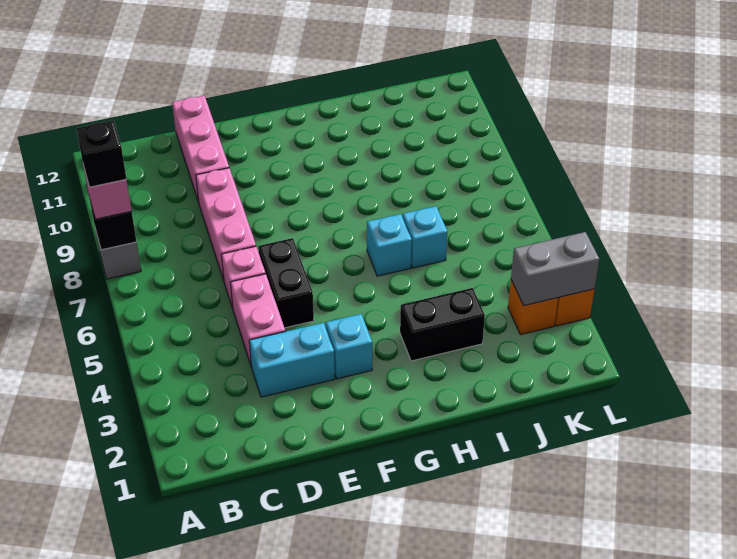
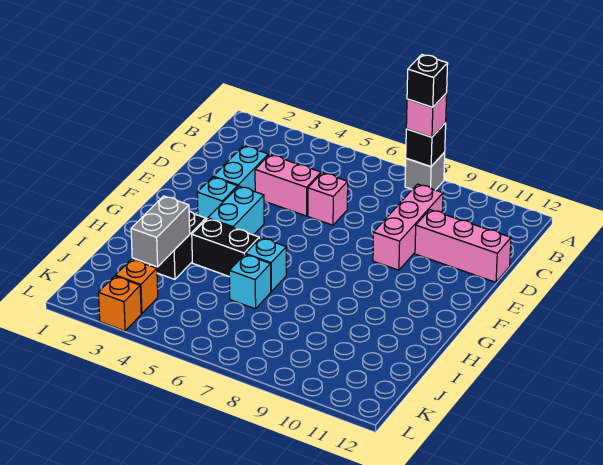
pink brick D7:D9 level 1 -> pink brick C9:E9 level 1
black brick E5:E6 level 1 -> black brick H4:H5 level 1
none -> cyan brick F4:G4 level 1
grey brick K3:L3 level 2 -> grey brick I3:J3 level 2

